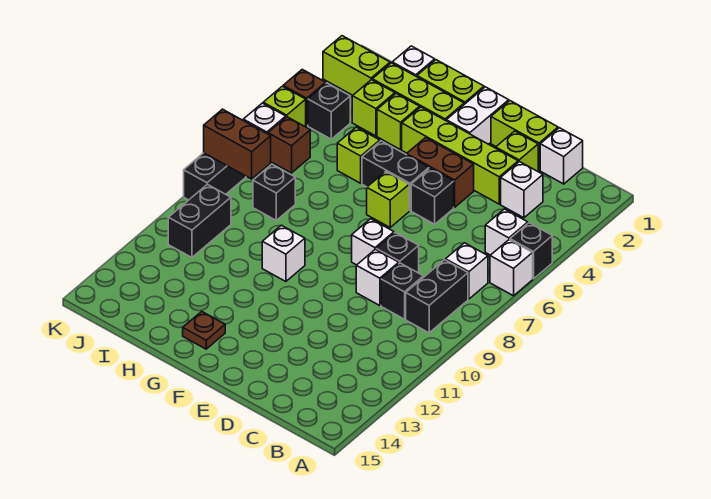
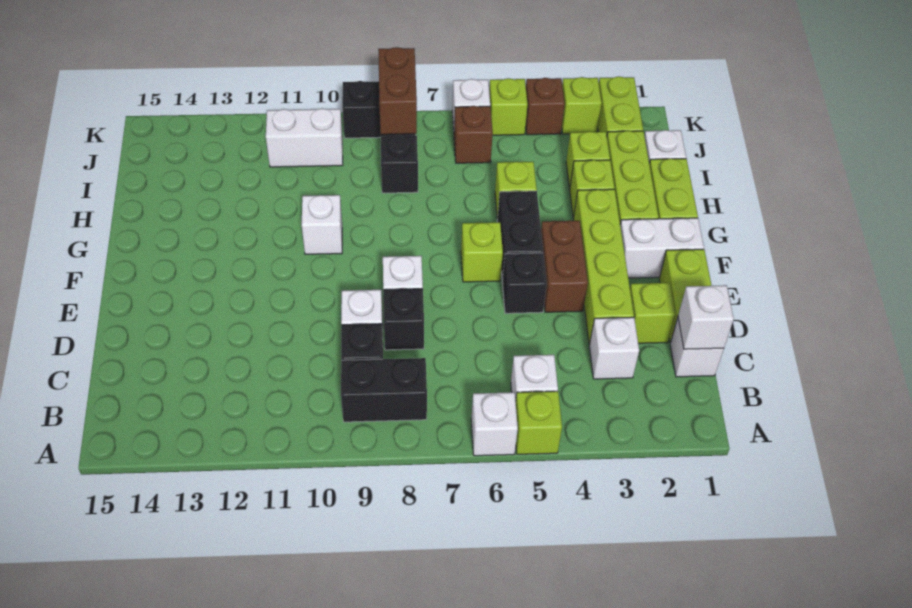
black brick A5 level 1 -> lime brick A5 level 1
white brick B7 level 1 -> white brick C1 level 2
brown plate G14 level 1 -> none
black brick J4 level 1 -> none
black brick J10:J11 level 1 -> white brick J10:J11 level 1
none -> lime brick K3 level 1

